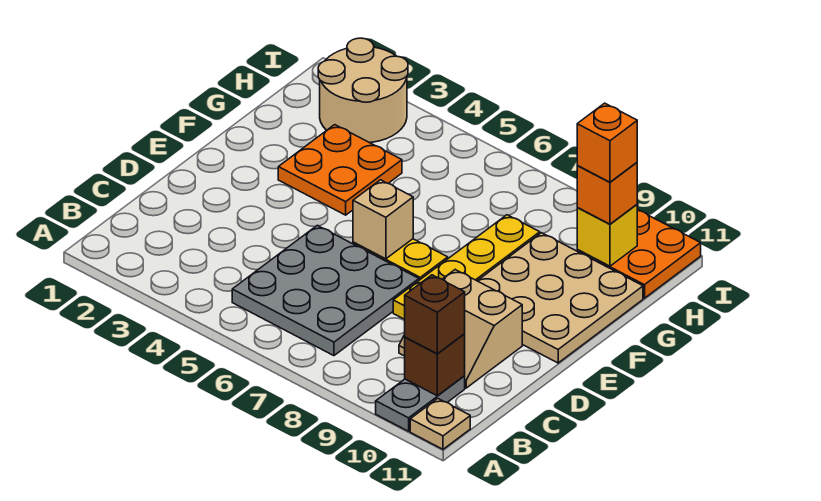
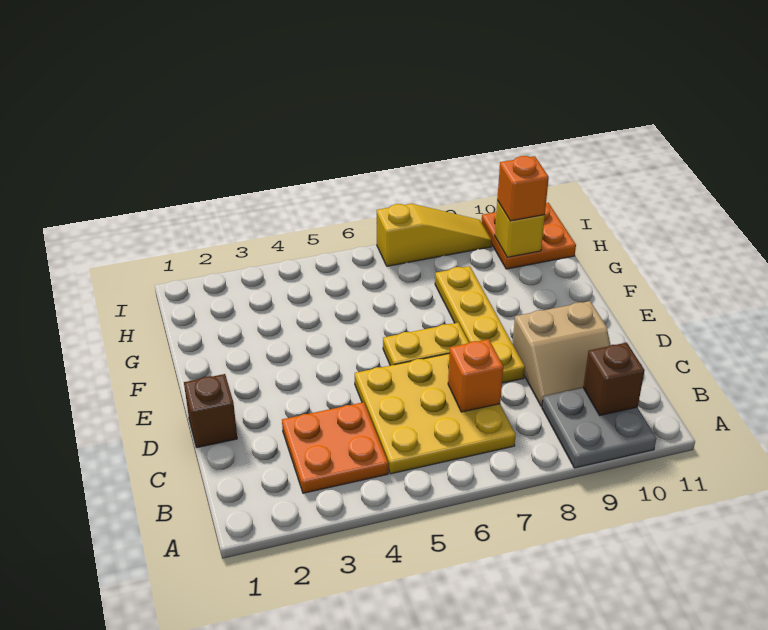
grey plate A10:B10 level 1 -> grey plate A9:B10 level 1
tan plate A11 level 1 -> none
grey plate B5:D7 level 1 -> yellow plate B5:D7 level 1
brown brick B10 level 3 -> brown brick D1 level 1
tan brick E6 level 2 -> none
tan plate E9:G11 level 1 -> none
orange plate F3:G4 level 1 -> orange plate B3:C4 level 1
tan round brick H2:I3 level 1 -> none
orange brick H10 level 4 -> orange brick C7 level 2
none -> yellow slope I7:I9 level 1 top 7

